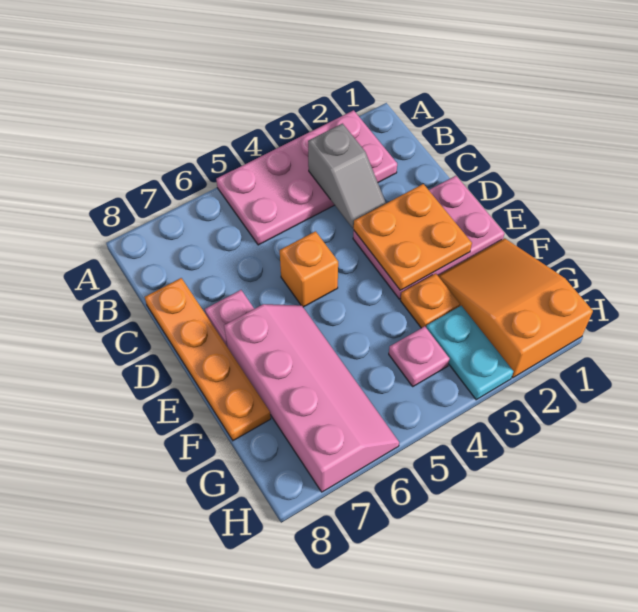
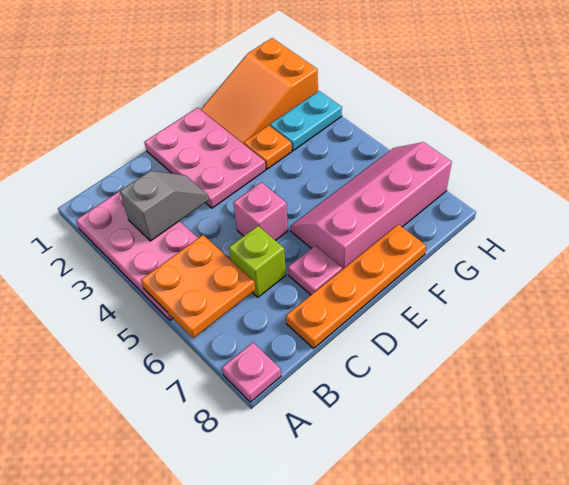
none -> lime brick C6 level 1
orange plate D2:E3 level 2 -> orange plate A5:B6 level 2
orange brick D5 level 1 -> pink brick D5 level 1
pink plate G4 level 1 -> pink plate A8 level 1

